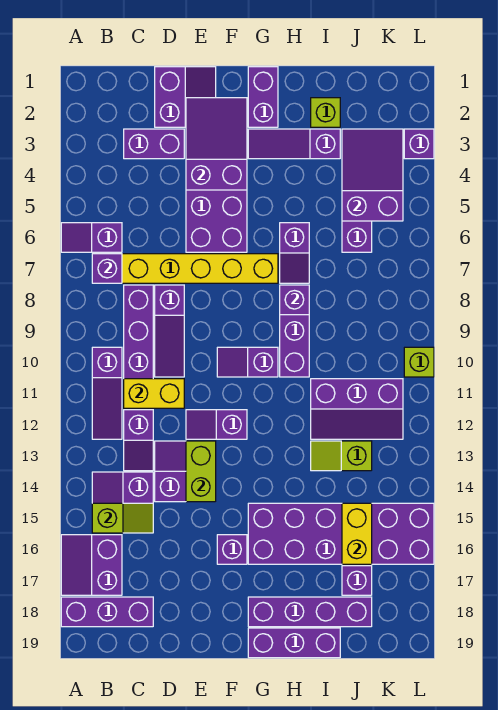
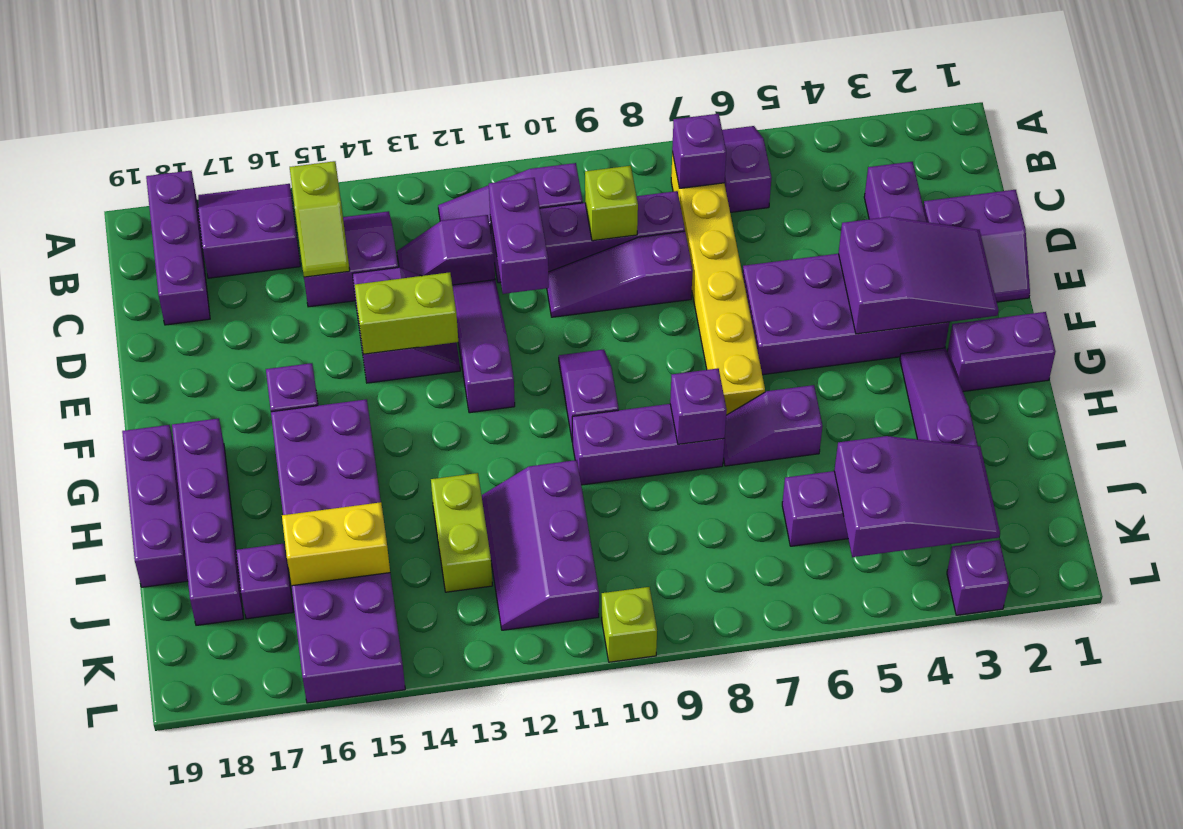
yellow brick C11:D11 level 2 -> purple brick C11:D11 level 2
purple slope E12:F12 level 1 top F -> purple slope D12:F12 level 1 top F
lime brick I2 level 1 -> lime brick C9 level 2
lime slope I13:J13 level 1 top J -> lime brick I13:J13 level 1

